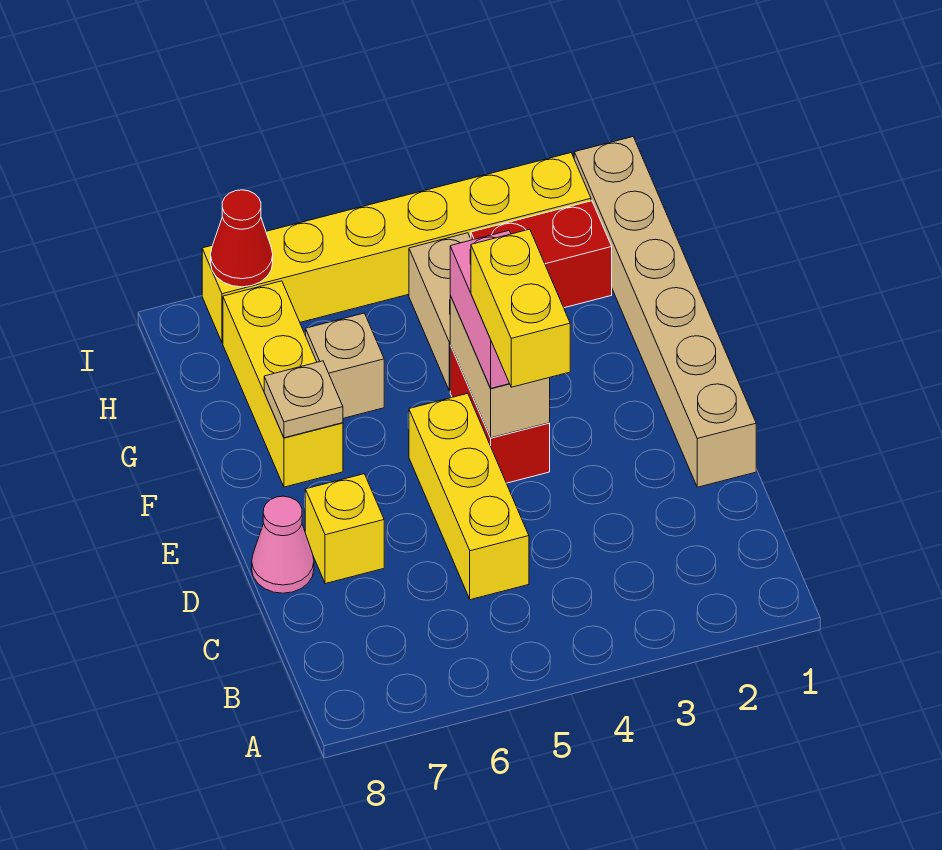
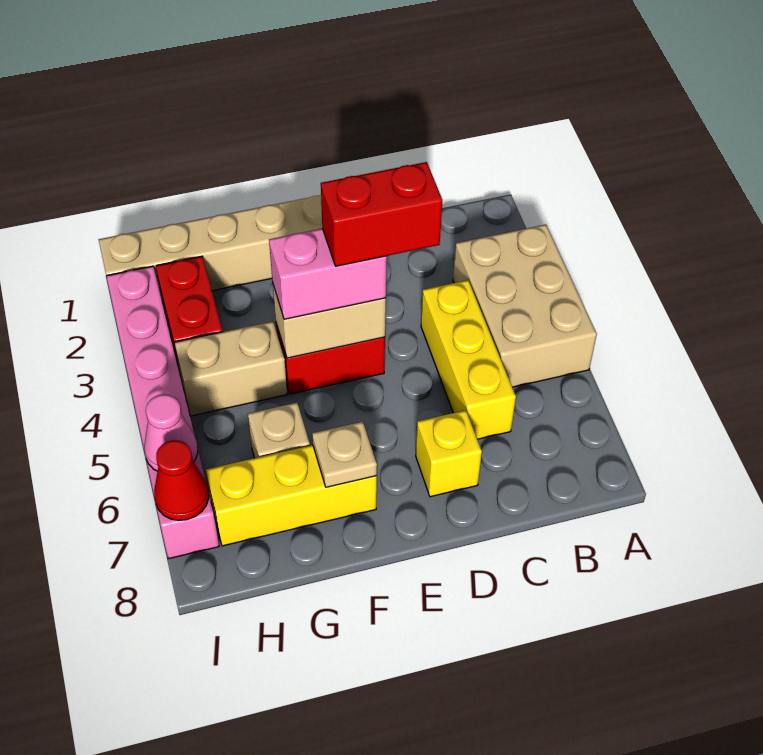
none -> tan brick A3:B5 level 1
yellow brick C5:E5 level 1 -> yellow brick C4:C6 level 1
yellow brick D4:E4 level 4 -> red brick D4:E4 level 4
pink cone D8 level 1 -> pink cone I6 level 2
yellow brick I2:I7 level 1 -> pink brick I2:I7 level 1

